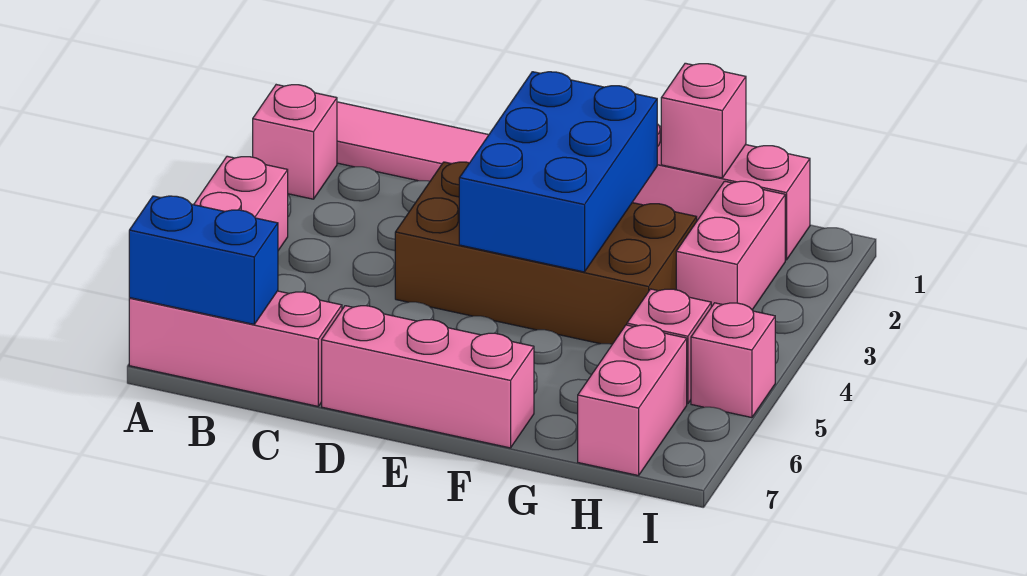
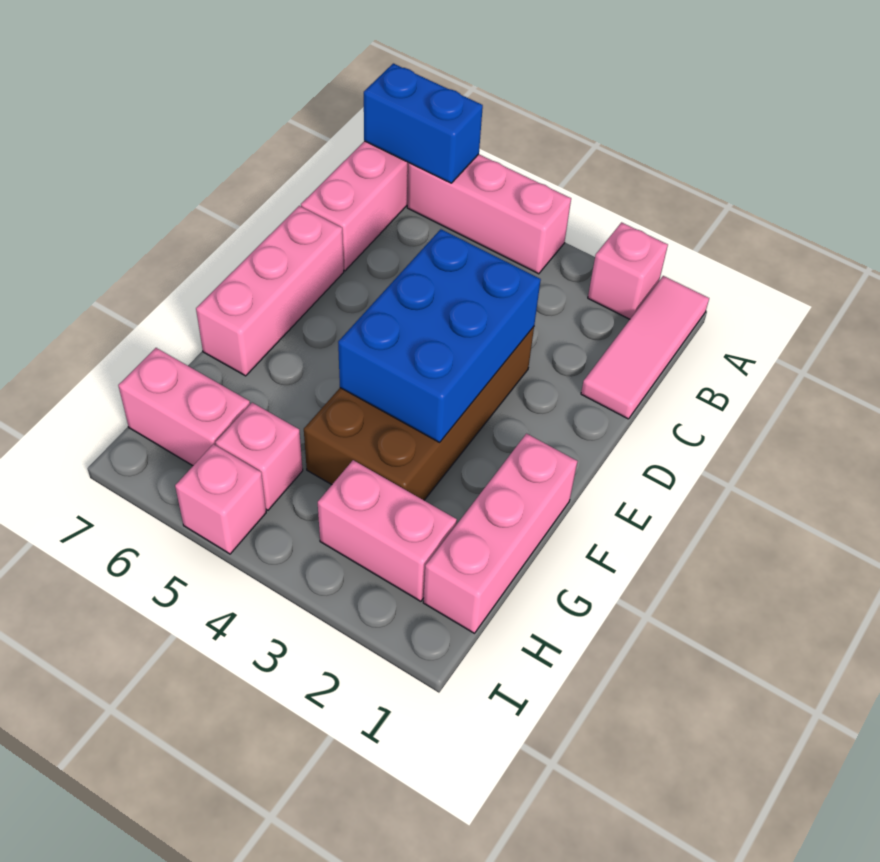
blue brick A7:B7 level 2 -> blue brick A6:A7 level 2
blue brick E2:F4 level 2 -> blue brick D3:F4 level 2
pink brick G1 level 2 -> none

